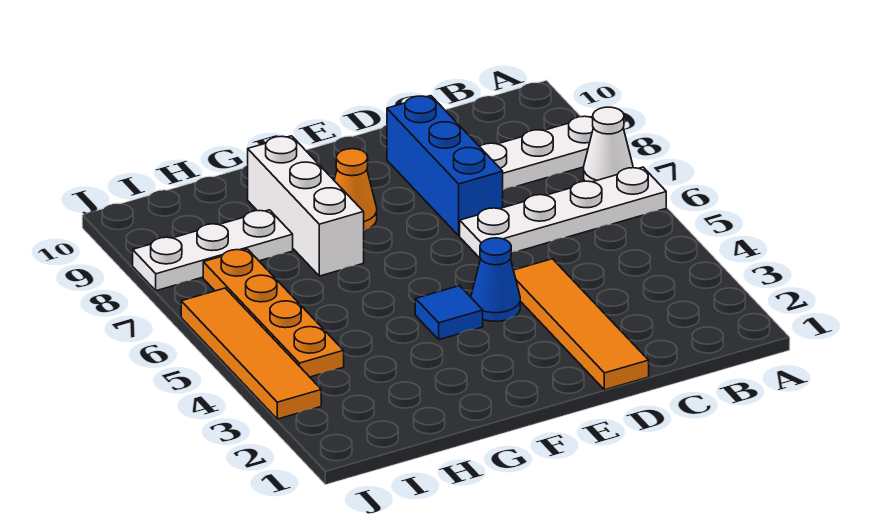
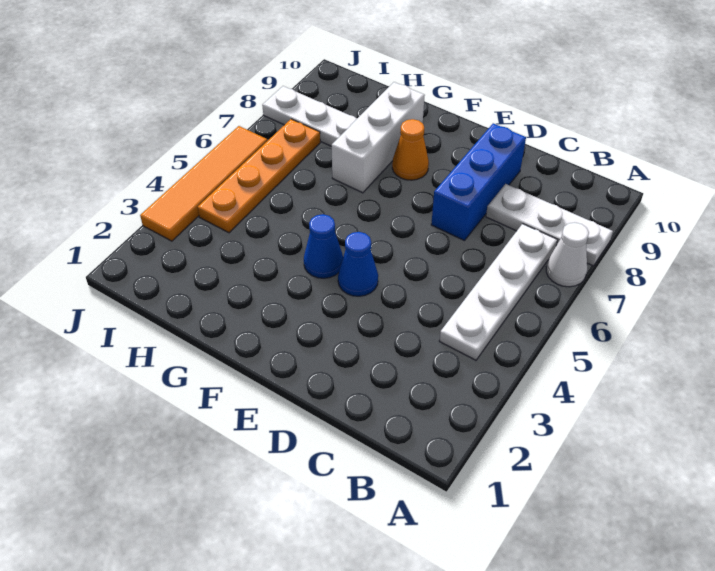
white plate A6:D6 level 1 -> white plate B4:B7 level 1
orange tile D1:D4 level 1 -> none
blue tile F4 level 1 -> blue cone F4 level 1

